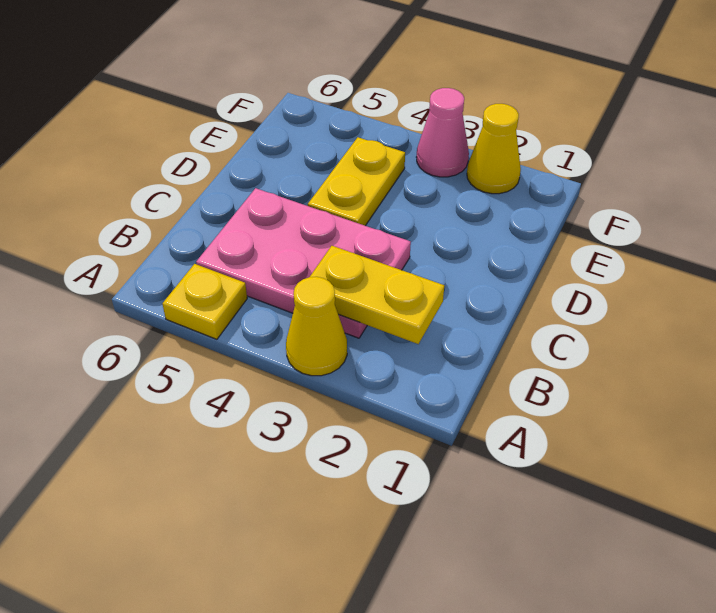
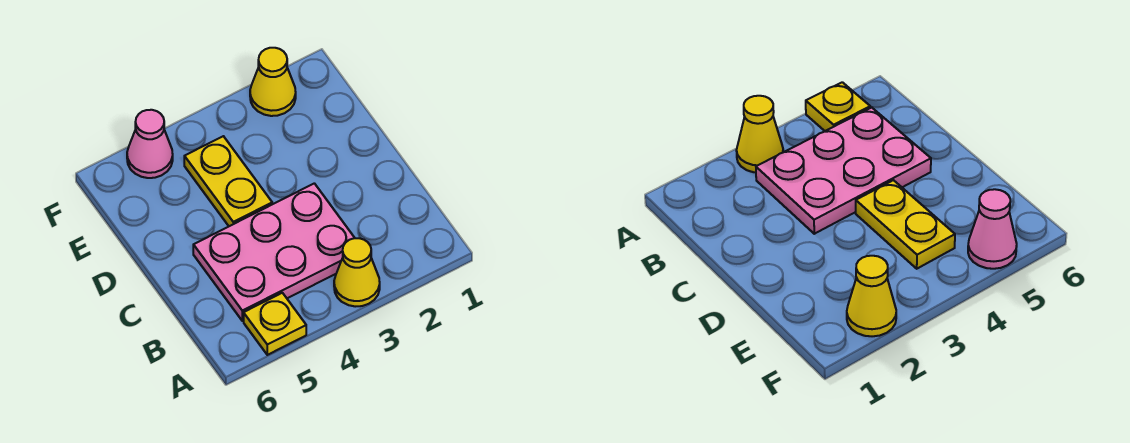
yellow plate B2:B3 level 2 -> none
pink cone F3 level 1 -> pink cone F5 level 1

